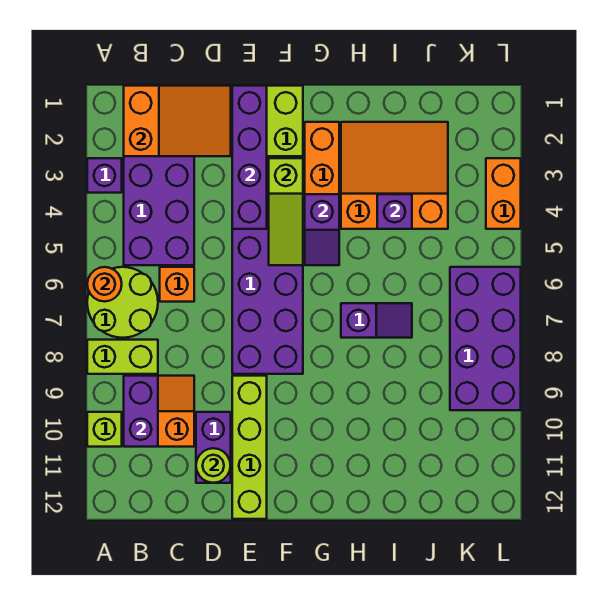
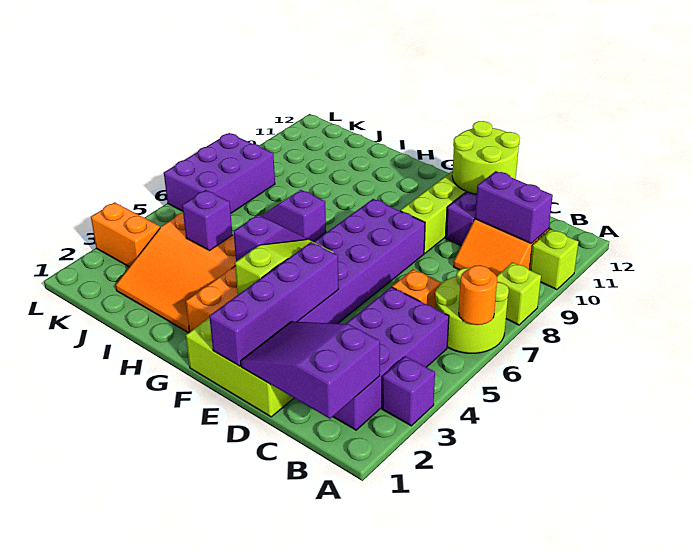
lime brick A8:B8 level 1 -> lime brick A8 level 1
orange slope B1:D2 level 2 top B -> purple slope B1:D2 level 2 top B
purple brick B9:B10 level 2 -> purple brick B10:C10 level 2
lime round brick D11 level 2 -> lime round brick D11:E12 level 2
purple brick K6:L9 level 1 -> purple brick K6:L8 level 1
orange brick L3:L4 level 1 -> orange brick K3:L3 level 1

